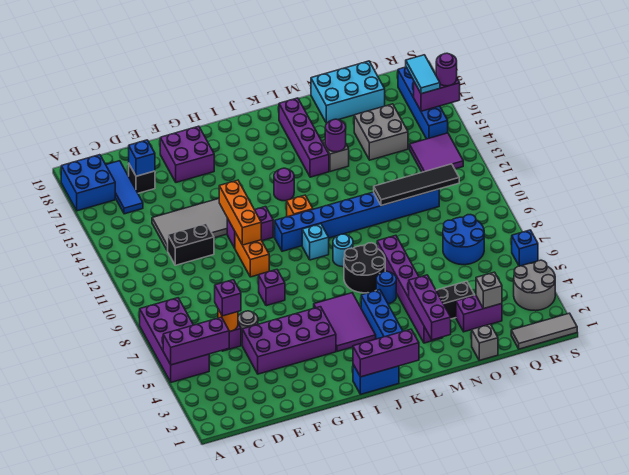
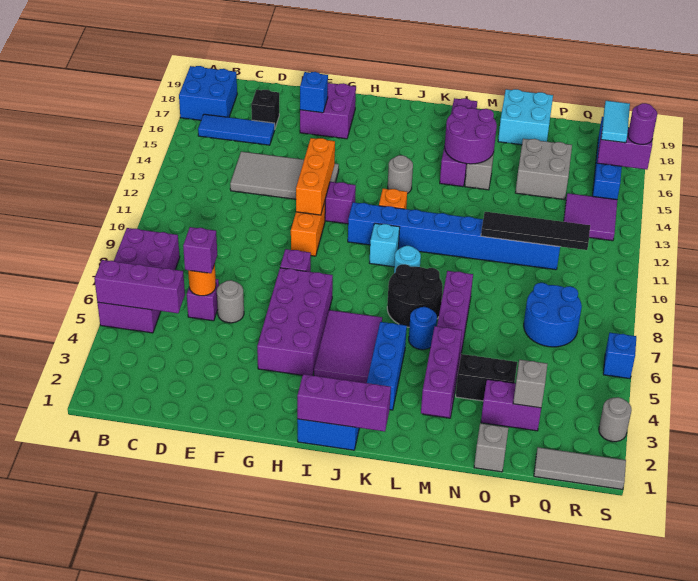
blue tile C16:C18 level 1 -> blue tile B16:D16 level 1
black brick D12:E12 level 1 -> none
blue brick D17 level 2 -> blue brick F17 level 2
purple brick E4:H5 level 1 -> purple brick G4:H7 level 1
purple round brick J14 level 1 -> grey round brick J14 level 1
purple round brick M15 level 2 -> purple round brick L15:M16 level 2
cyan brick N18:P19 level 1 -> cyan brick N18:O19 level 1
grey round brick R3:S4 level 1 -> grey round brick S3 level 1

